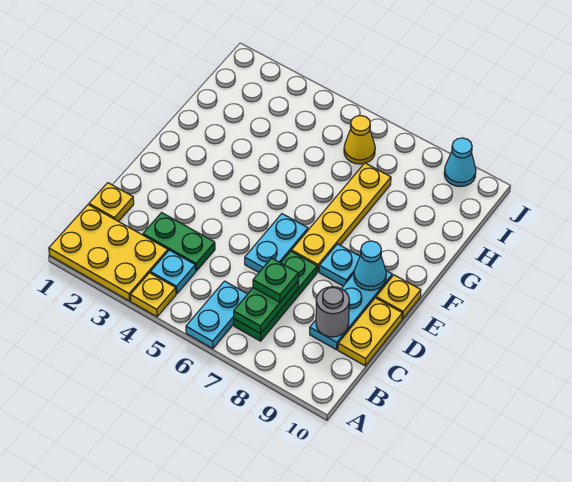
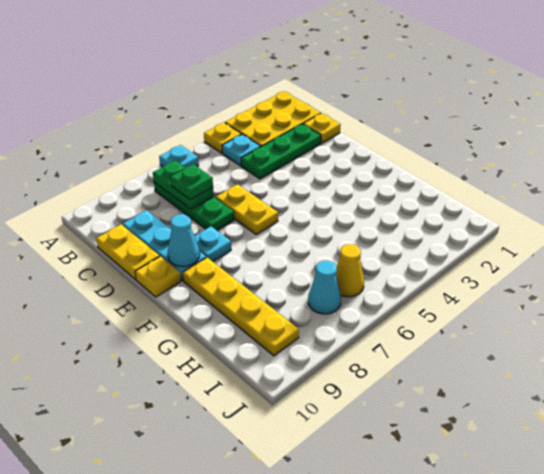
cyan plate A6:B6 level 1 -> cyan plate A6 level 1
green plate C3:C4 level 1 -> green plate C2:C4 level 1
grey round brick C9 level 2 -> none
cyan plate D6:E6 level 1 -> yellow plate D6:E6 level 1
yellow plate E7:H7 level 1 -> yellow plate F9:I9 level 1
cyan cone J9 level 1 -> cyan cone I7 level 1

